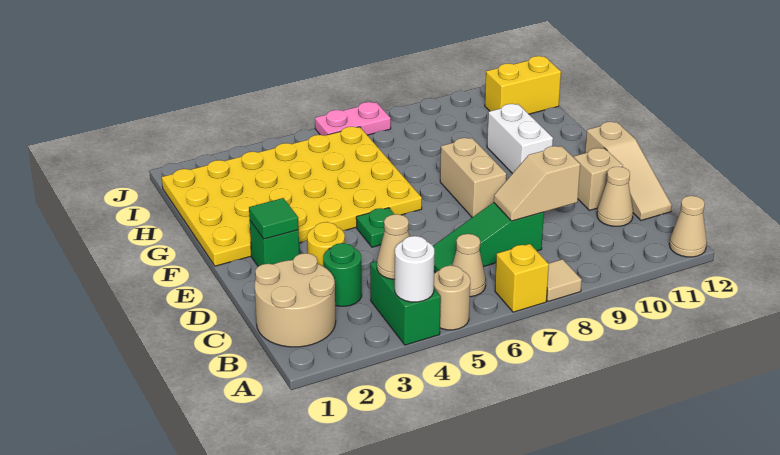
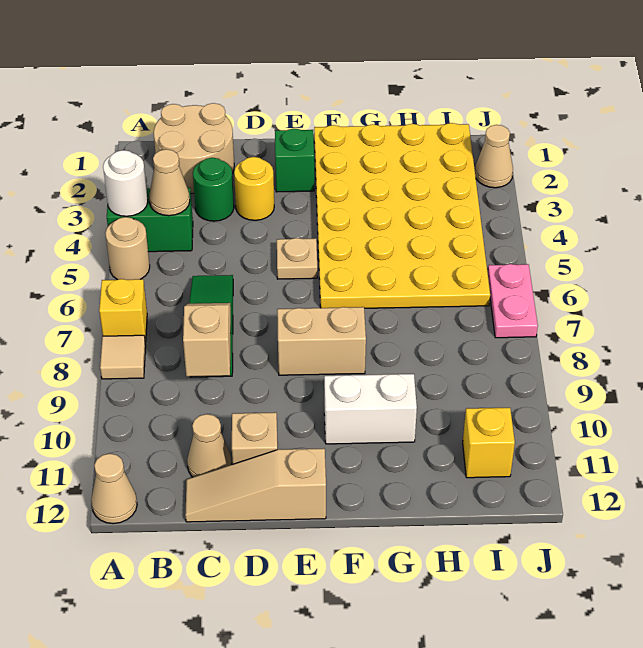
tan cone B6 level 1 -> tan cone J2 level 1
green tile E2 level 2 -> none
green plate E5 level 1 -> tan plate E5 level 1
yellow brick I11:I12 level 1 -> yellow brick I11 level 1

